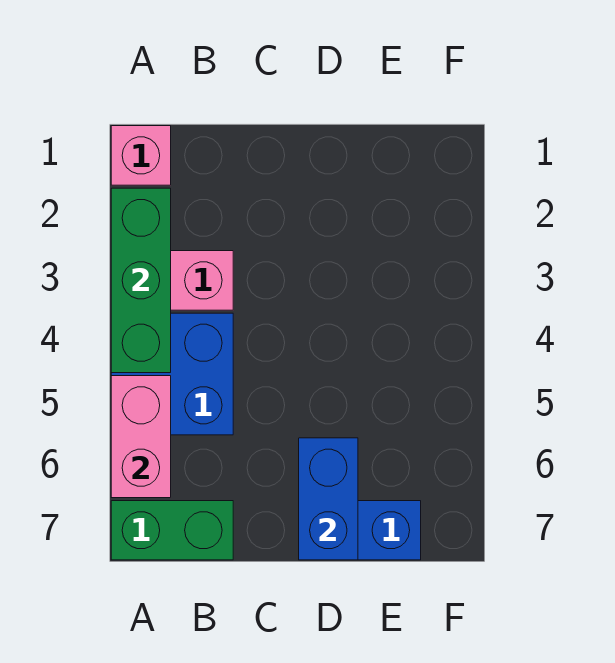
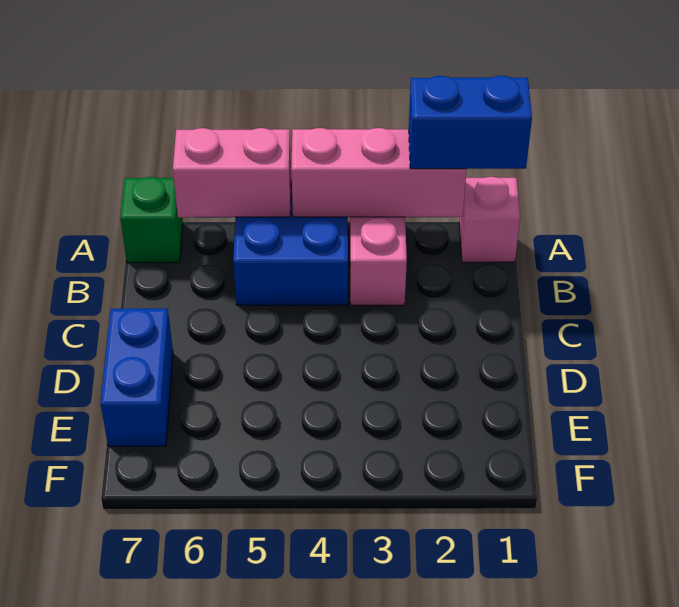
green brick A2:A4 level 2 -> pink brick A2:A4 level 2
green brick A7:B7 level 1 -> green brick A7 level 1
blue brick D6:D7 level 2 -> blue brick A1:A2 level 3

